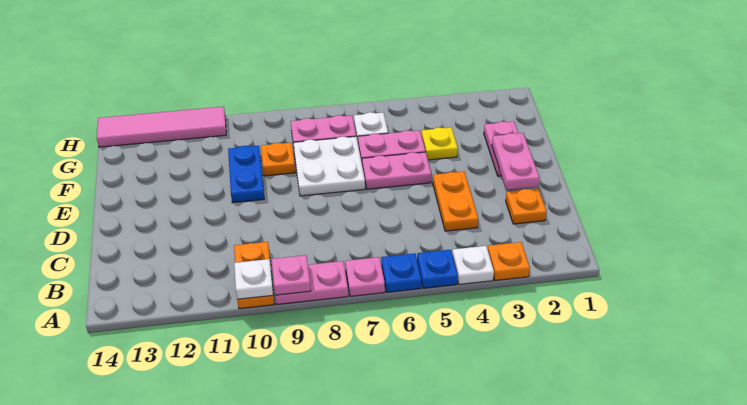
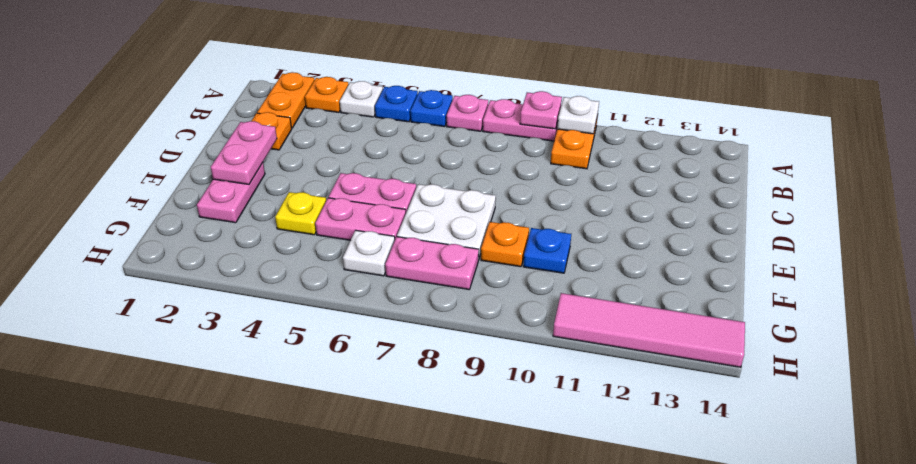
orange plate C4:D4 level 1 -> orange plate A2:B2 level 1
blue plate E10:F10 level 1 -> blue plate F10 level 1

